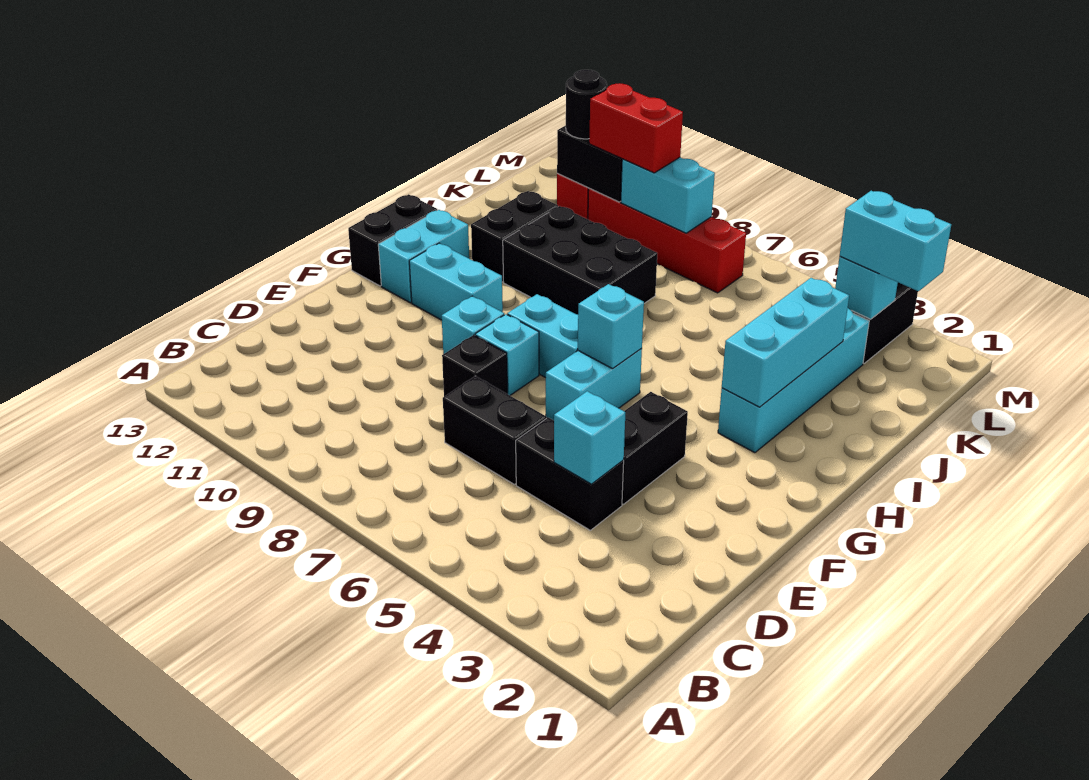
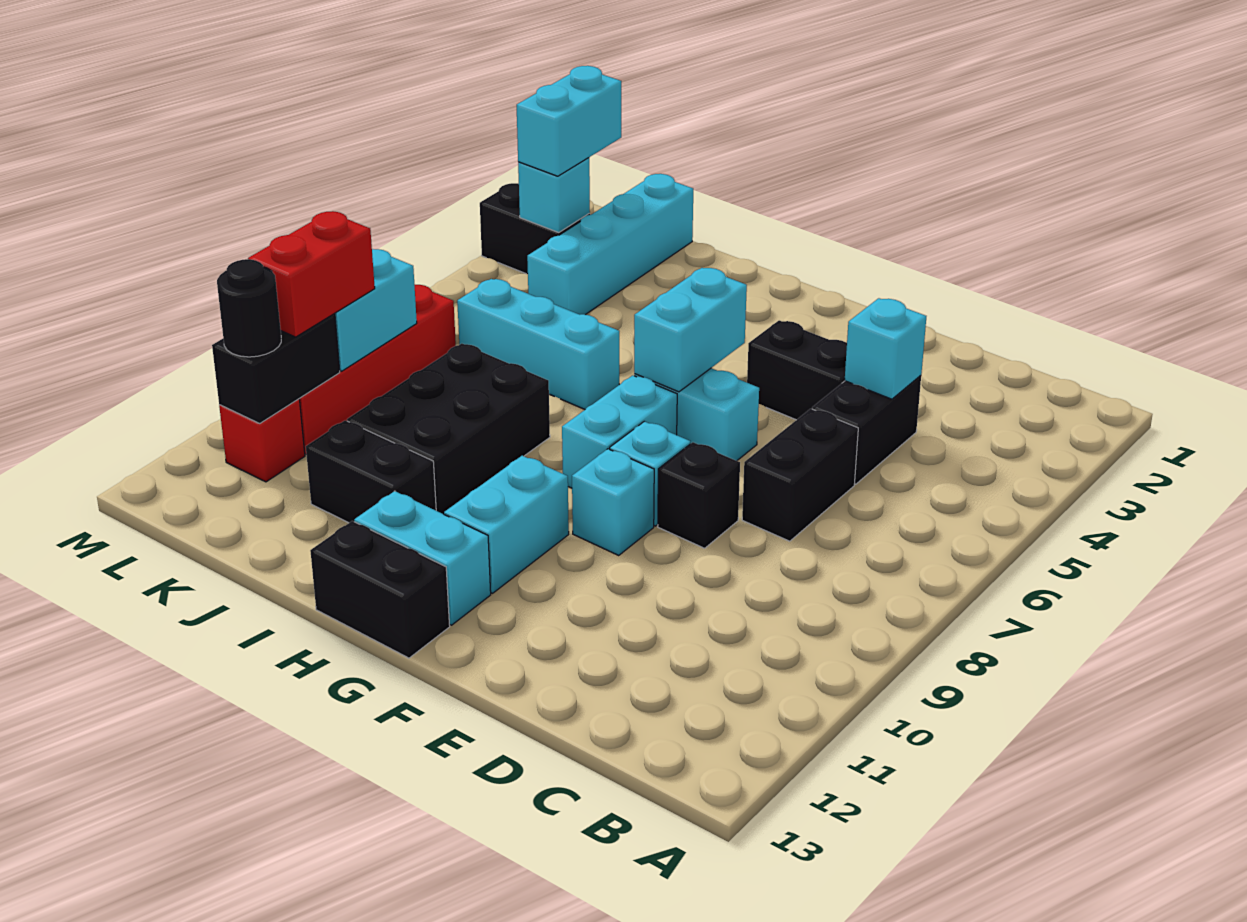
cyan brick G6 level 2 -> cyan brick G5:G6 level 2
cyan brick H3:K3 level 1 -> cyan brick K1:K4 level 1
cyan brick H3:J3 level 2 -> cyan brick I6:K6 level 1

